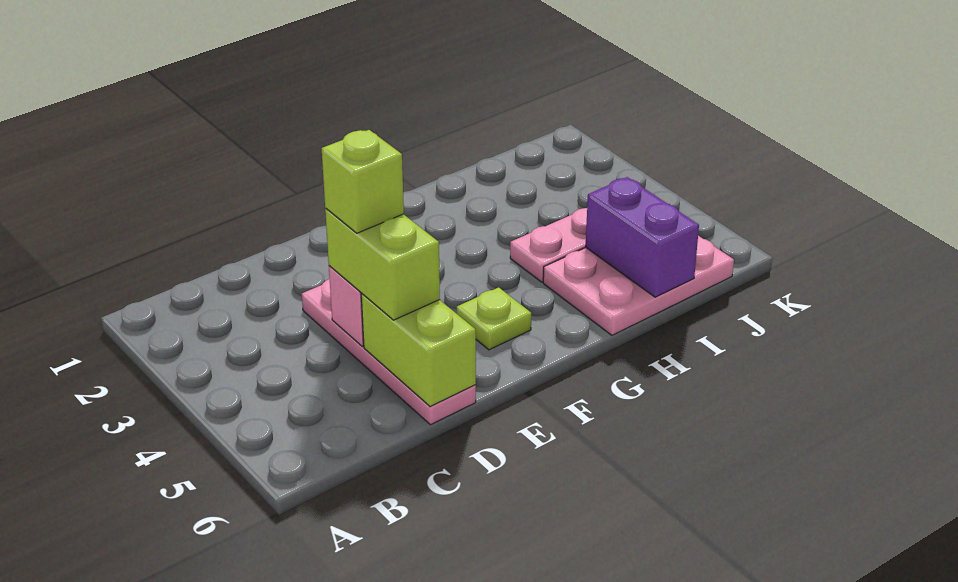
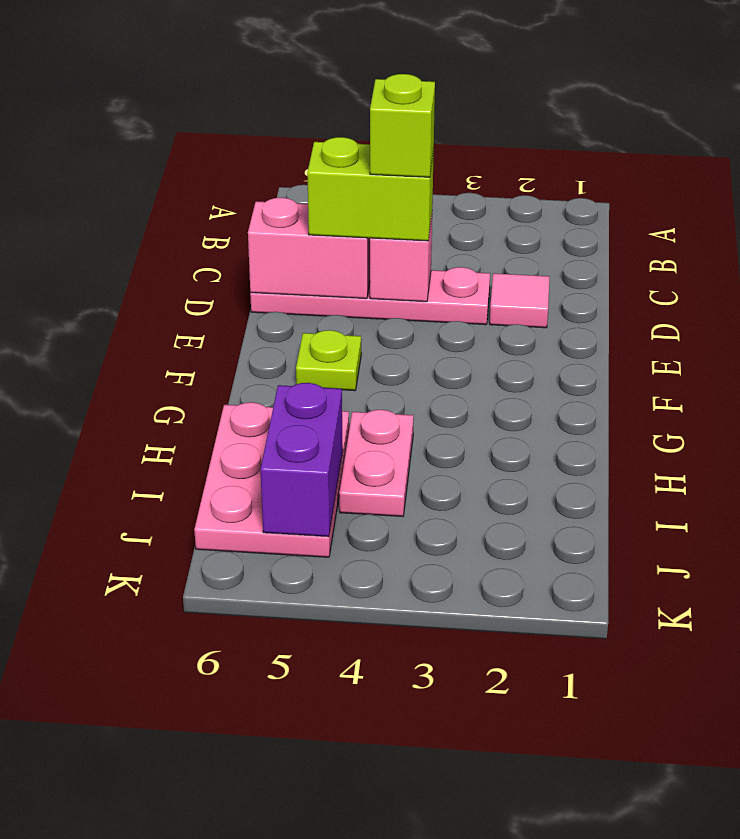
none -> pink tile D2 level 1
lime brick D5:D6 level 2 -> pink brick D5:D6 level 2
purple brick I5:I6 level 2 -> purple brick I5:J5 level 2

